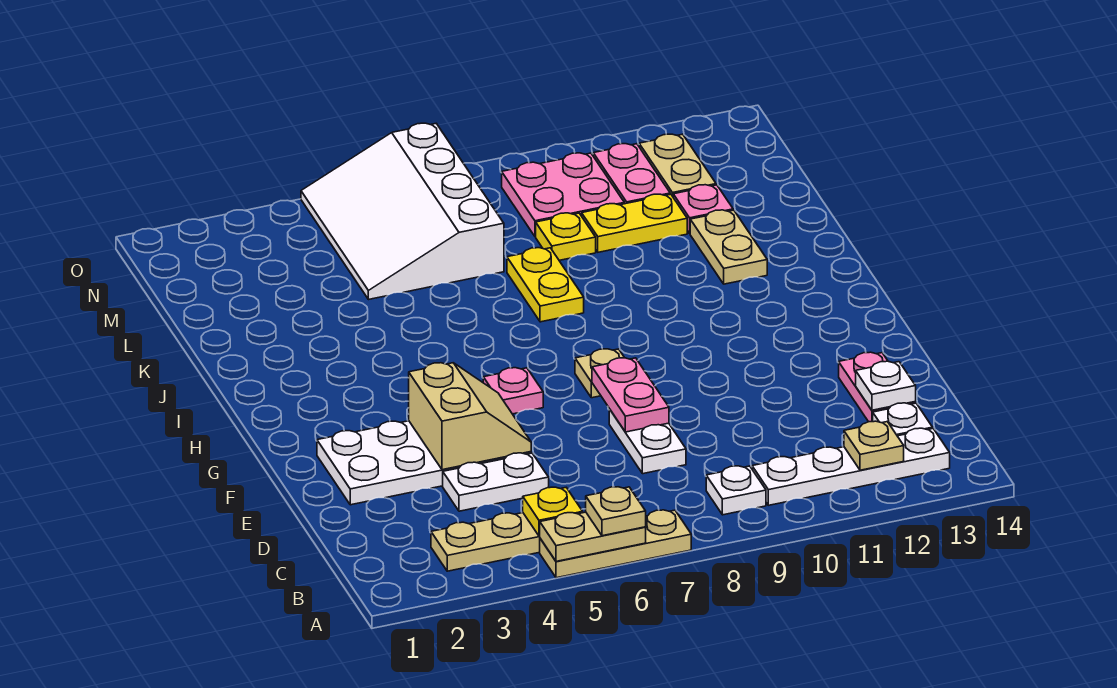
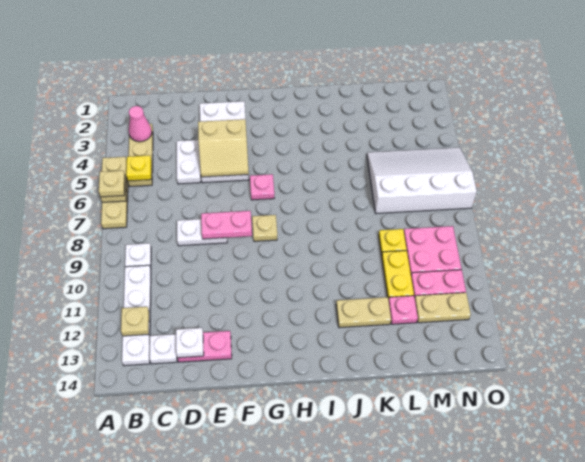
none -> pink cone B3 level 2
yellow plate J8:K8 level 1 -> none

